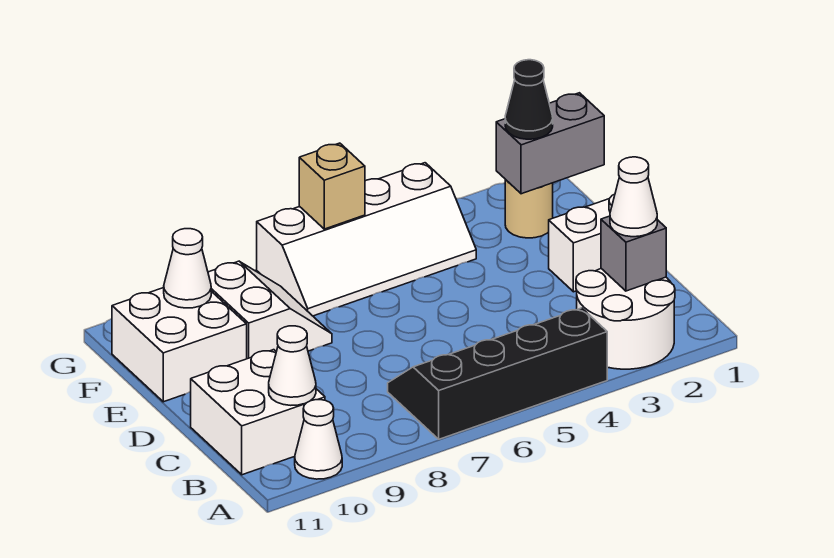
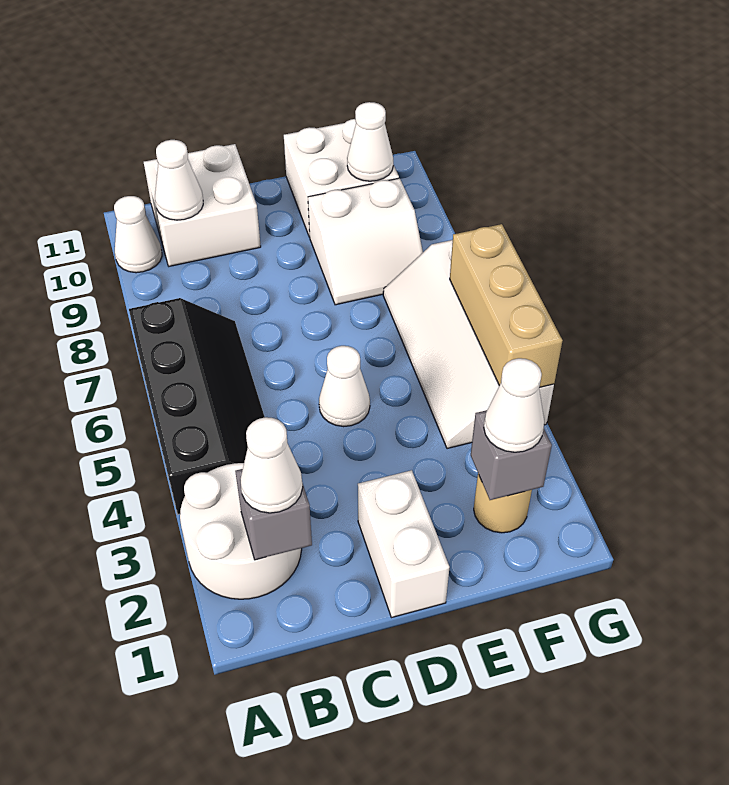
none -> white cone D5 level 1
grey brick F1:F2 level 2 -> grey brick F2 level 2
black cone F2 level 3 -> white cone F2 level 3
tan brick G6 level 2 -> tan brick G4:G6 level 2

